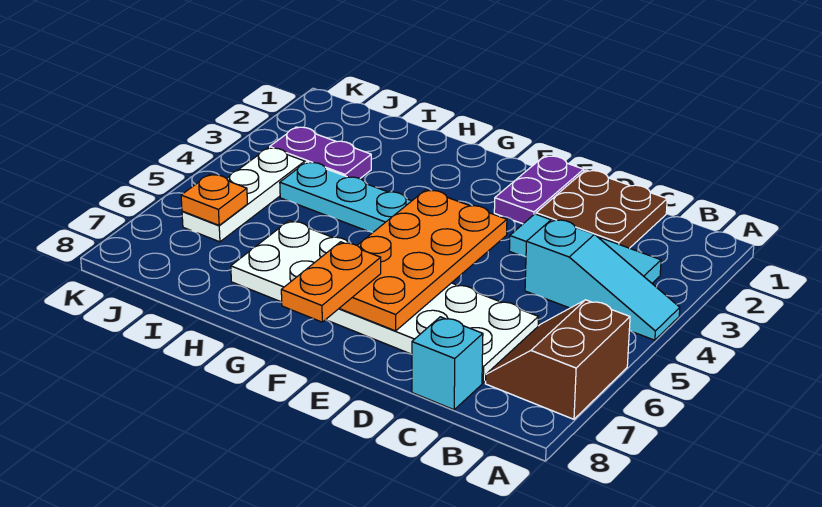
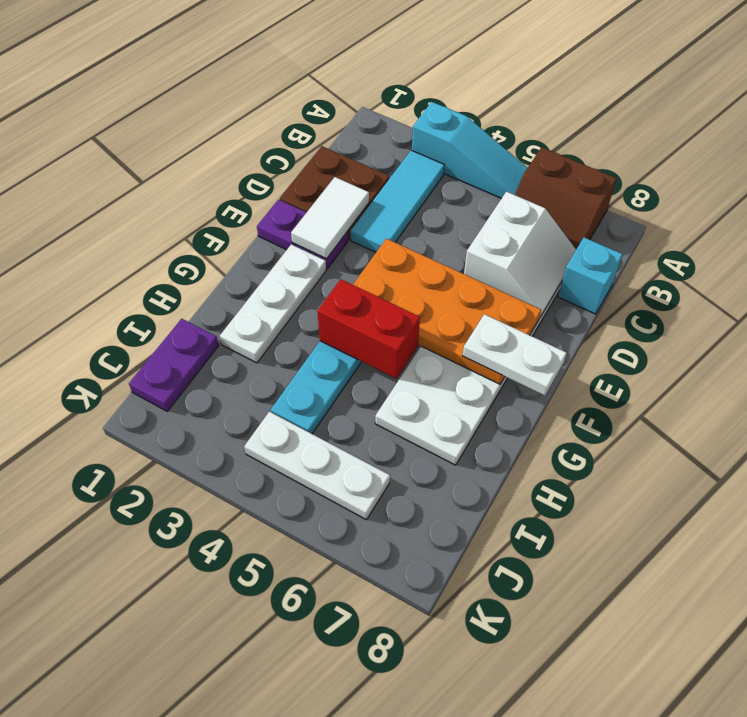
cyan slope A4:C4 level 1 top C -> cyan slope A3:A5 level 1 top 3
none -> white slope C6:D7 level 2 top 6
none -> white tile D2:E2 level 2
none -> white plate F2:H2 level 1
orange plate F7:F8 level 3 -> white plate F7:F8 level 3
none -> red brick G4:G5 level 2
purple plate I3:J3 level 1 -> purple plate I1:J1 level 1
orange plate J6 level 2 -> none

